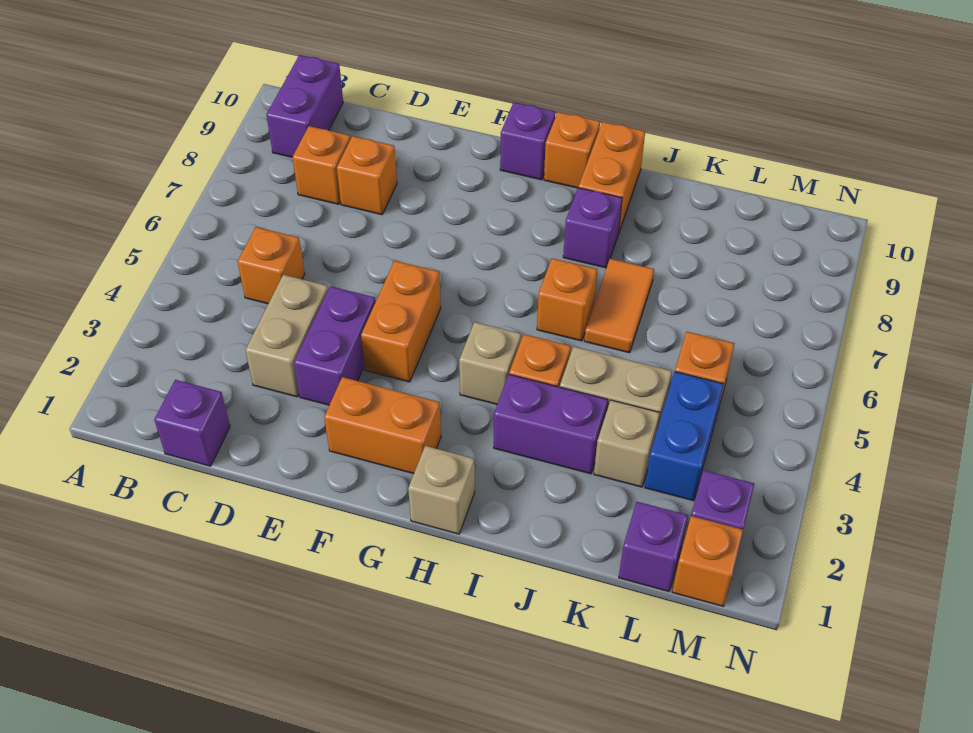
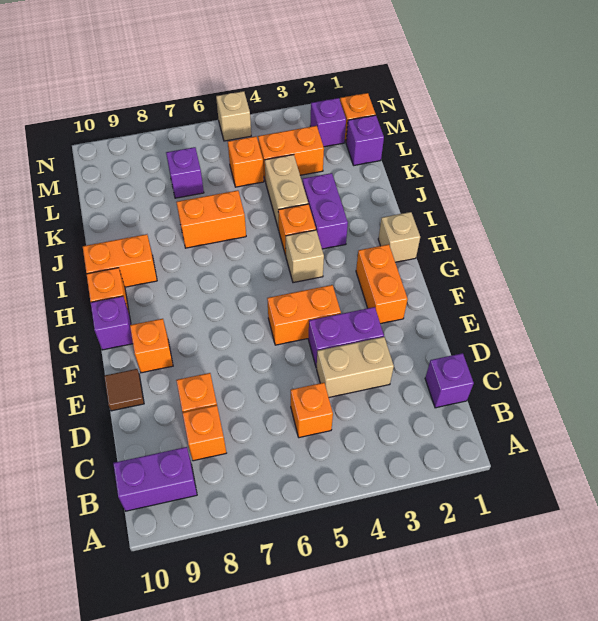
none -> brown tile E10 level 1
orange brick I6 level 1 -> orange brick F9 level 1
purple brick I8 level 1 -> purple brick L7 level 1
orange tile J6:J7 level 1 -> orange brick J6:J7 level 1
tan brick K3 level 1 -> tan brick N5 level 1
blue brick L3:L4 level 1 -> orange brick L3:L4 level 1

